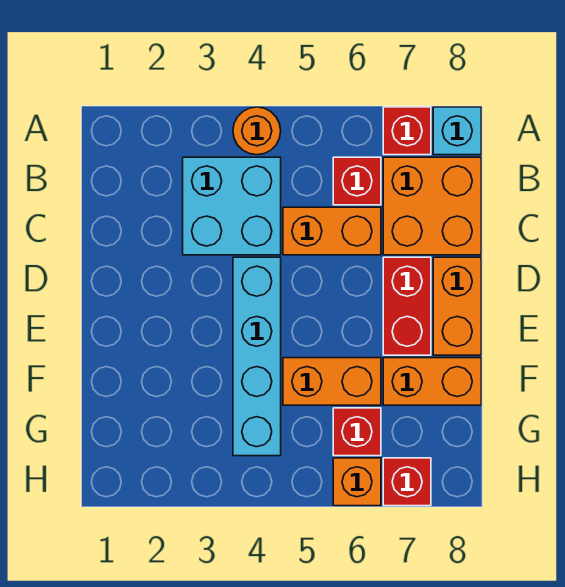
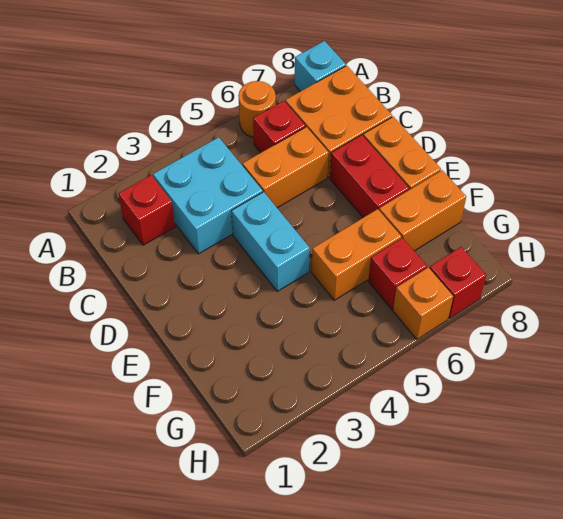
orange round brick A4 level 1 -> orange round brick A6 level 1
red brick A7 level 1 -> red brick B2 level 1
cyan brick D4:G4 level 1 -> cyan brick D4:E4 level 1

